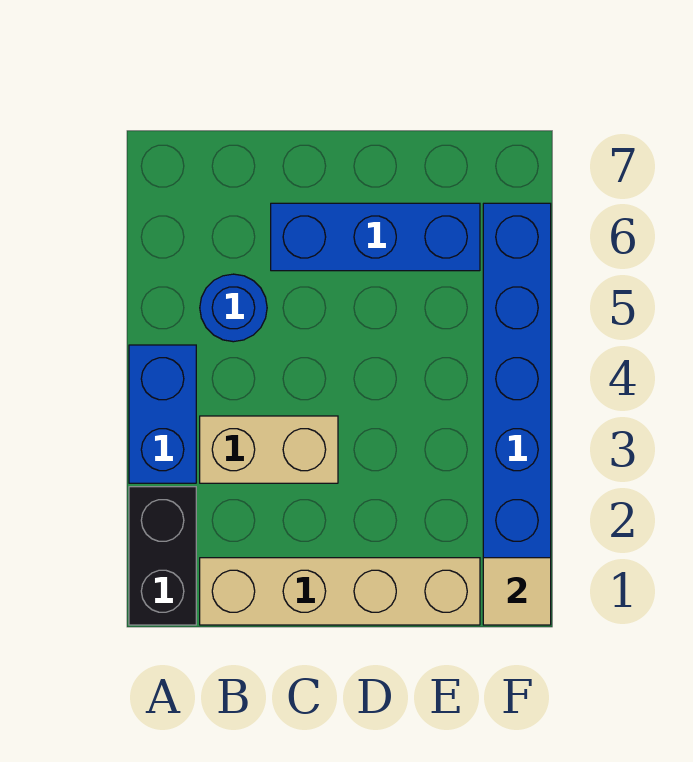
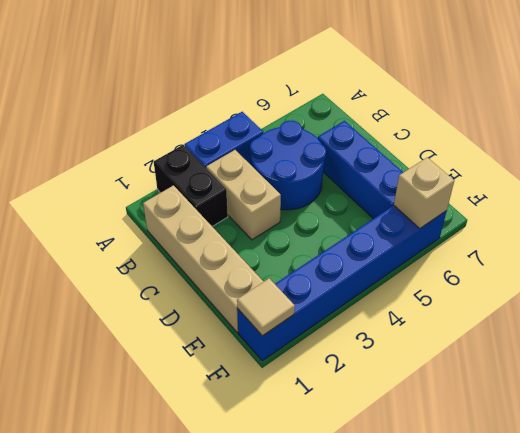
black brick A1:A2 level 1 -> black brick A2:B2 level 1
blue round brick B5 level 1 -> blue round brick B4:C5 level 1
none -> tan brick F6 level 2

